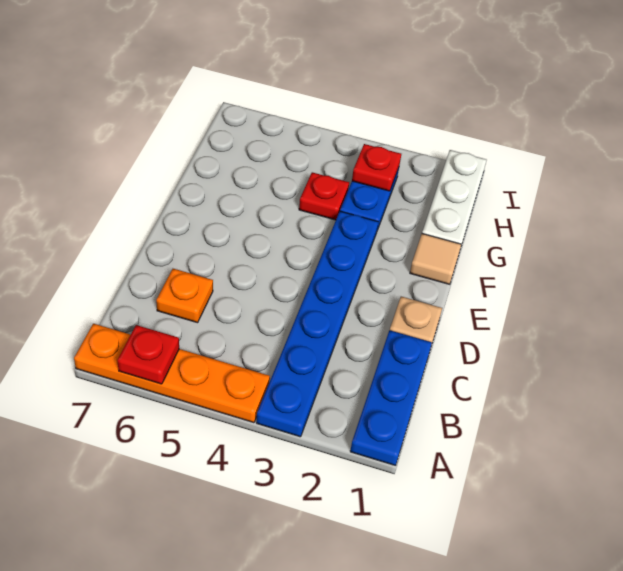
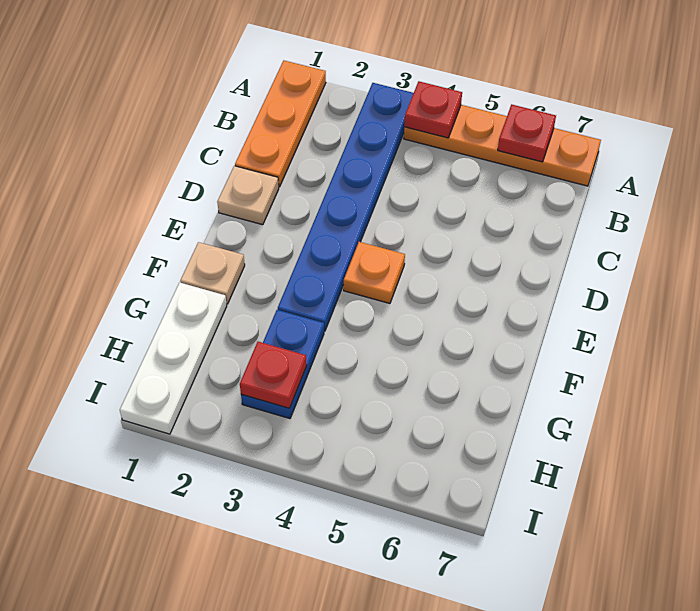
blue plate A1:C1 level 1 -> orange plate A1:C1 level 1
orange plate C6 level 1 -> orange plate E4 level 1
tan tile F1 level 1 -> tan plate F1 level 1
red plate G4 level 1 -> red plate A4 level 2

